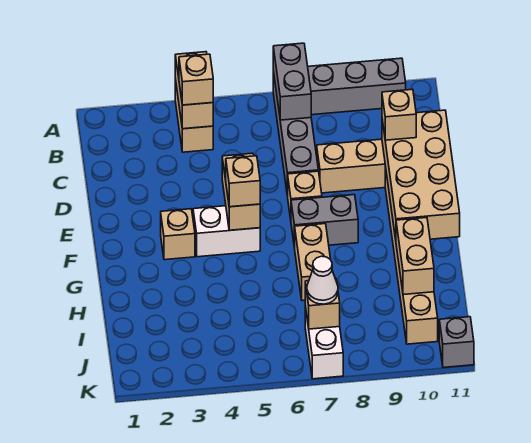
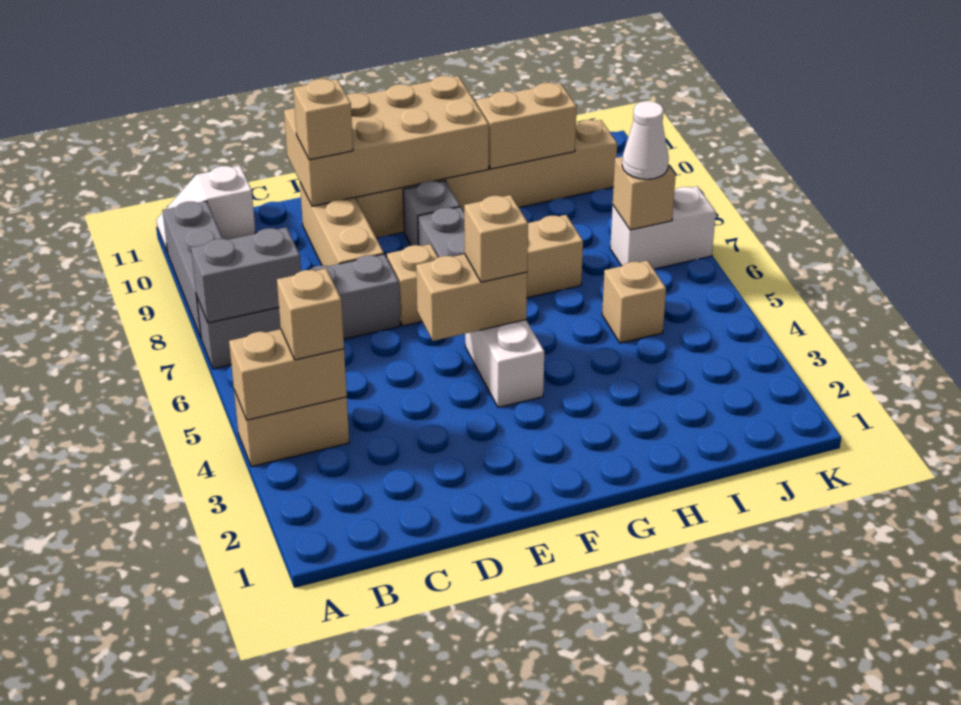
none -> white slope A11:B11 level 1 top B
tan brick F3 level 1 -> tan brick I5 level 1
grey brick K11 level 1 -> grey brick F9 level 1

